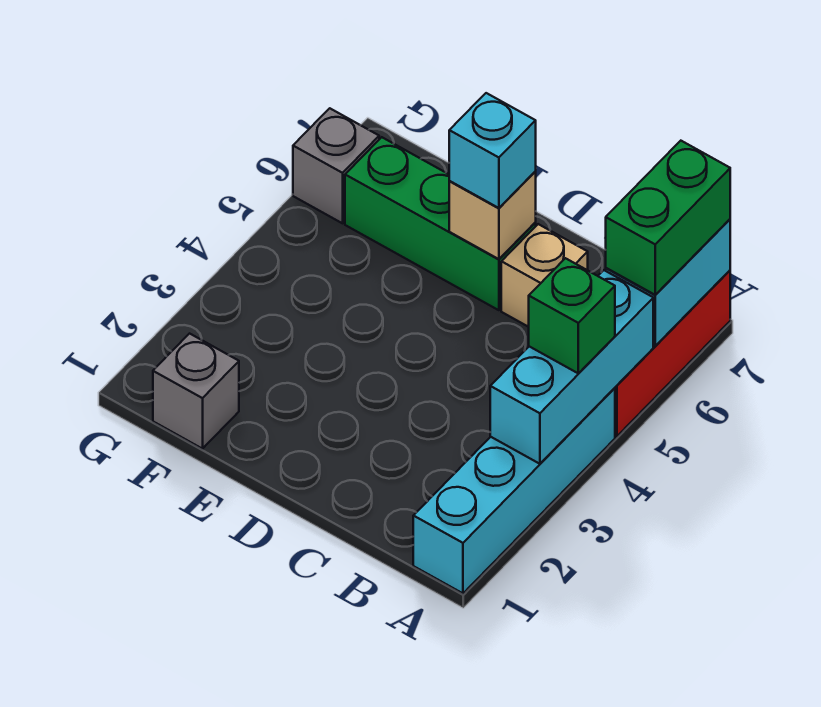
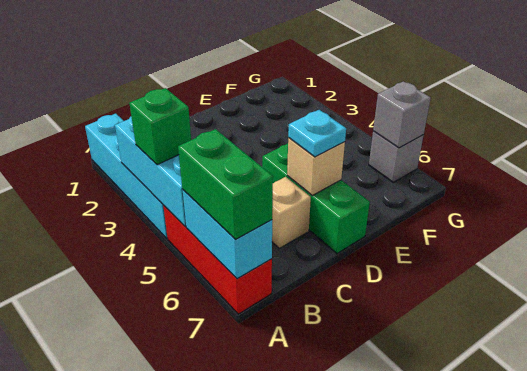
green brick D6:F6 level 1 -> green brick D5:D7 level 1
cyan brick D6 level 3 -> cyan plate D6 level 3
grey brick F1 level 1 -> grey brick G6 level 2

